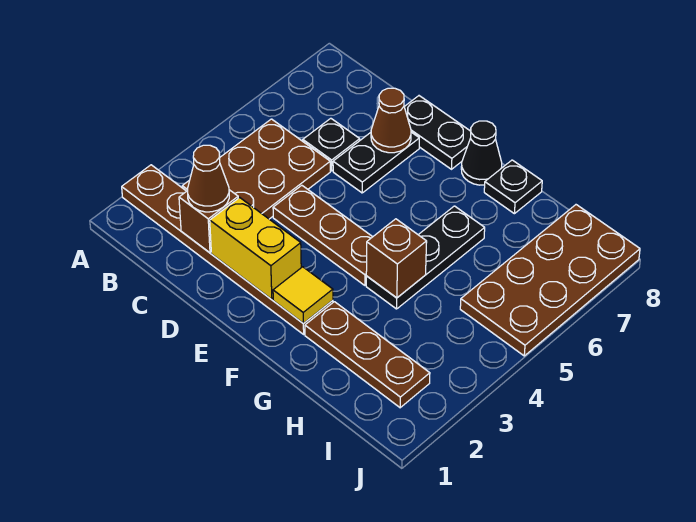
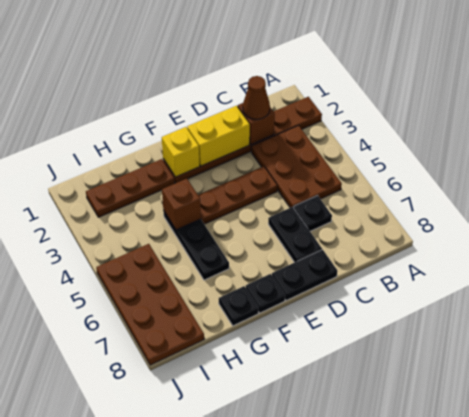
brown cone D7 level 2 -> none
yellow tile F2 level 2 -> yellow brick F2 level 2
black cone F8 level 1 -> black plate F8 level 1

